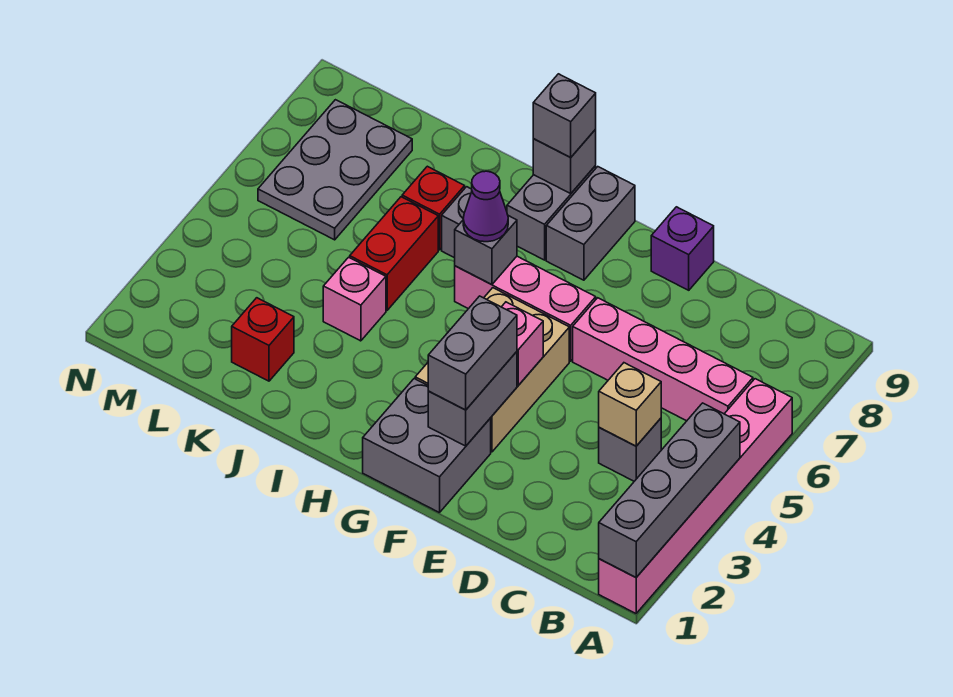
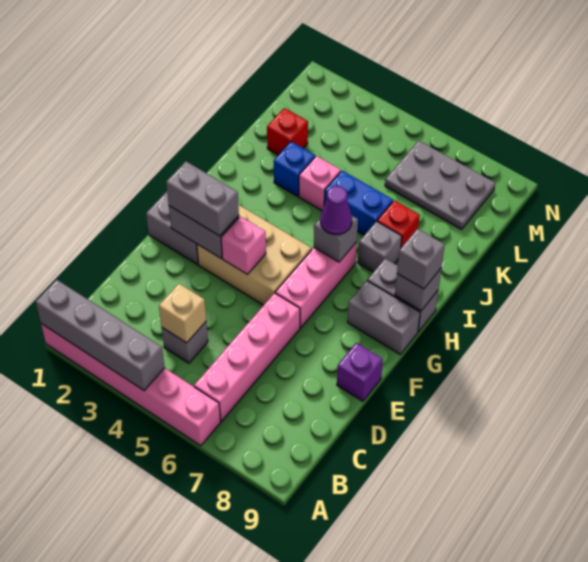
none -> blue brick J3 level 1
red brick J5:J6 level 1 -> blue brick J5:J6 level 1

